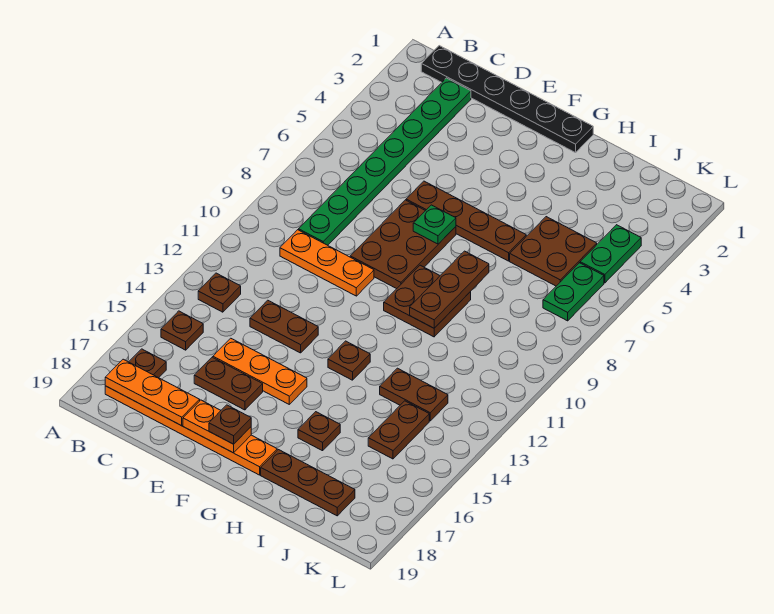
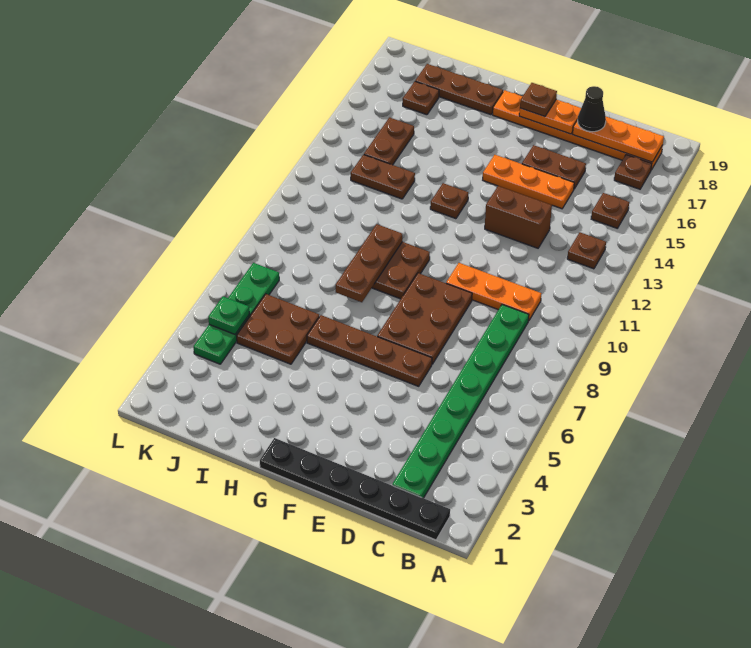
brown plate D13:E13 level 1 -> brown brick D13:E13 level 1
none -> black cone D18 level 3
green plate F7 level 2 -> green plate K5 level 2
brown plate H16 level 1 -> brown plate J17 level 1

